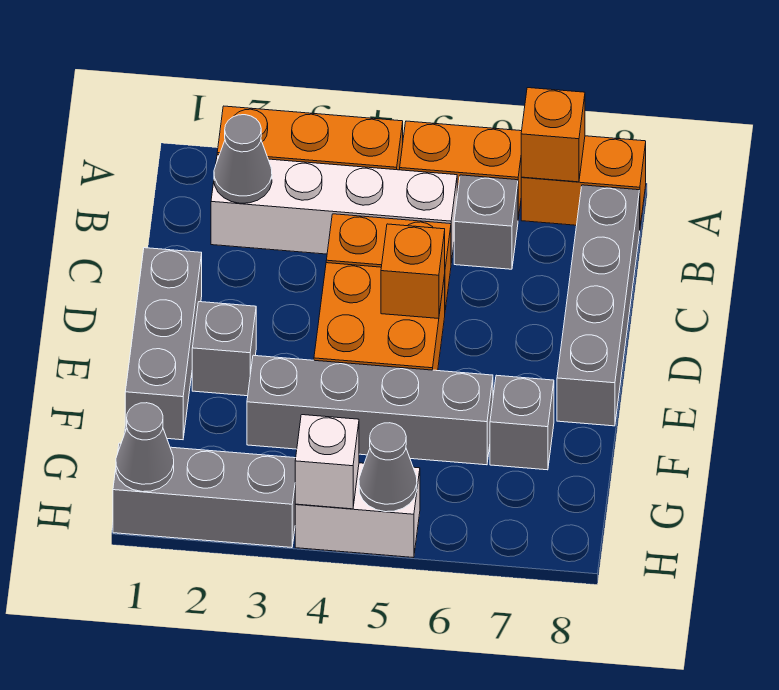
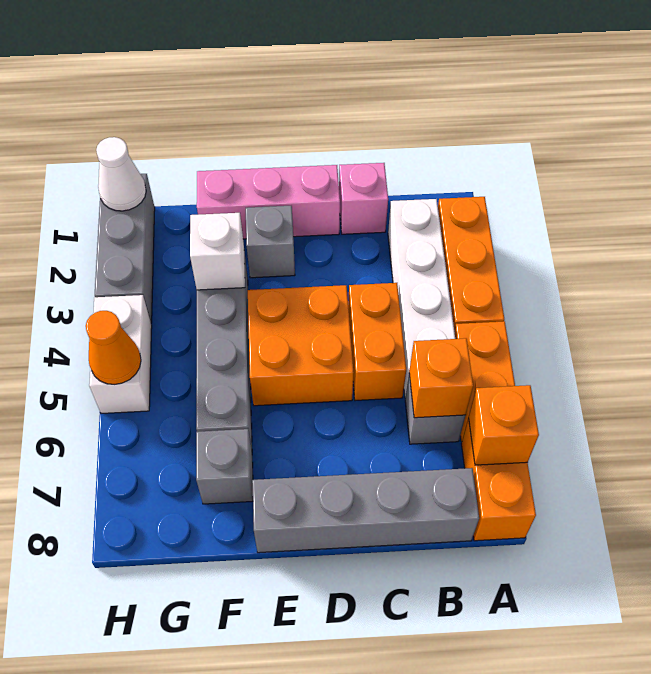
grey cone B2 level 2 -> none
none -> pink brick C1 level 1
grey brick D1:F1 level 1 -> pink brick D1:F1 level 1
orange brick D5 level 2 -> orange brick B6 level 2
grey cone H1 level 2 -> white cone H1 level 2
white brick H4 level 2 -> white brick F3 level 2
grey cone H5 level 2 -> orange cone H5 level 2

